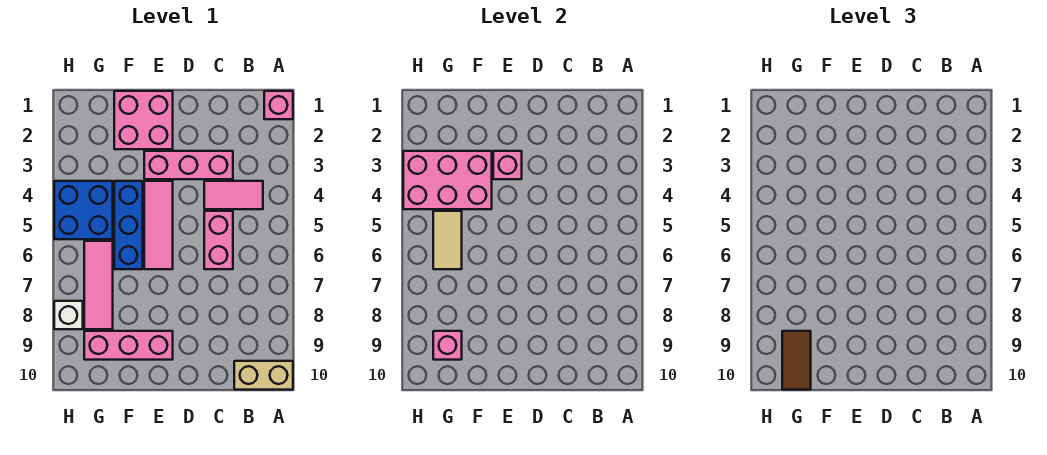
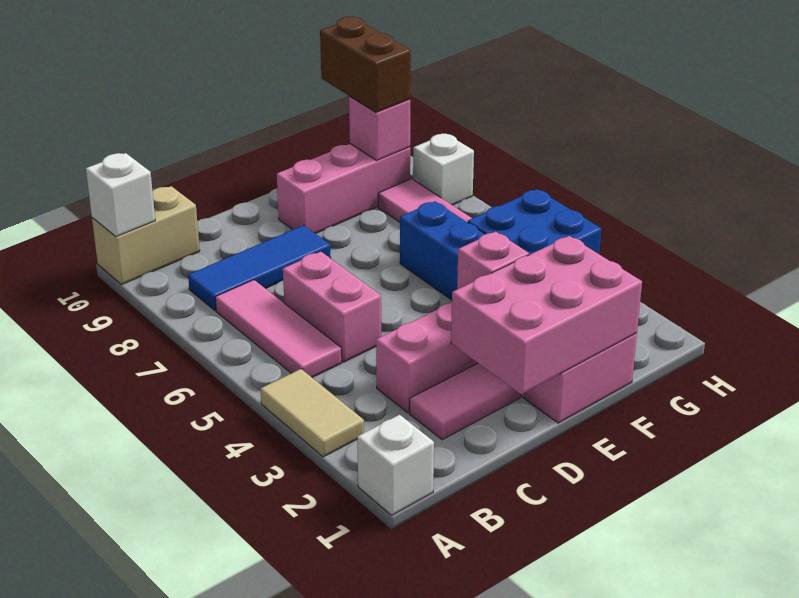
pink brick A1 level 1 -> white brick A1 level 1
none -> white brick A10 level 2
pink tile B4:C4 level 1 -> pink tile C2:D2 level 1
none -> blue tile B8:D8 level 1
pink tile E4:E6 level 1 -> pink tile B5:B7 level 1
pink brick F3:H4 level 2 -> pink brick D1:F2 level 2
tan tile G5:G6 level 2 -> tan tile A3:A4 level 1
brown tile G9:G10 level 3 -> brown brick G9:G10 level 3

